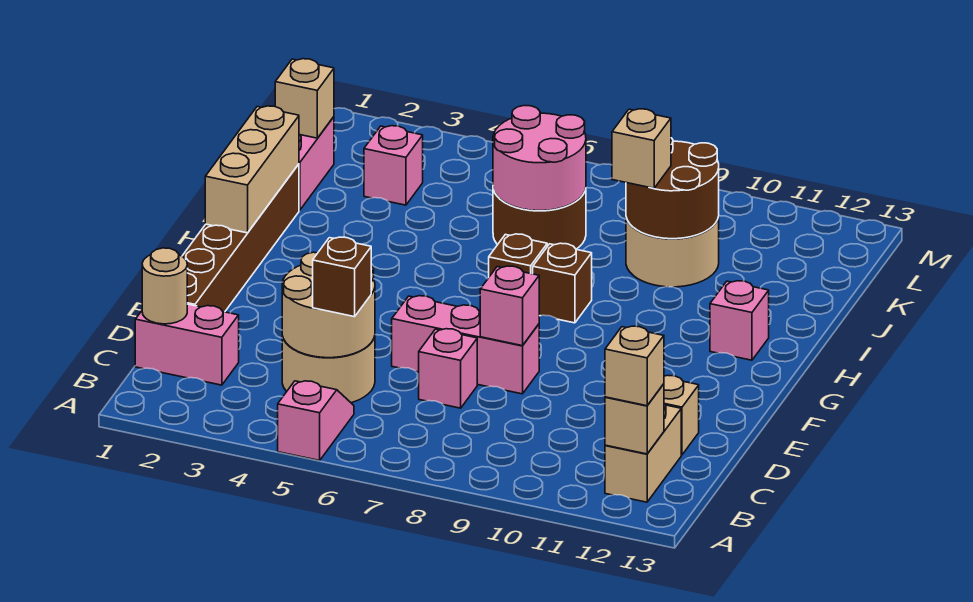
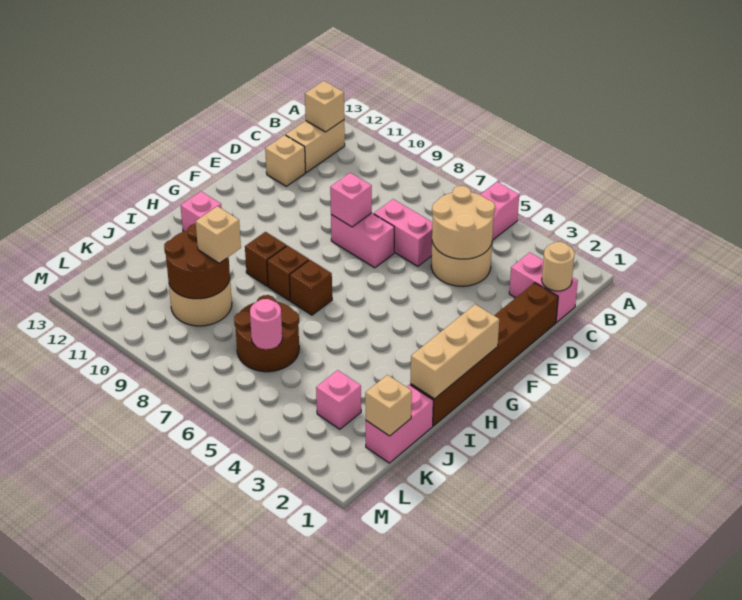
tan brick B12 level 3 -> none
brown brick C5 level 3 -> brown brick H9 level 1
pink brick D7 level 1 -> pink brick D6:D7 level 1
pink brick E6:E8 level 1 -> pink brick E7:E8 level 1
pink round brick J6:K7 level 2 -> pink round brick K6 level 2

